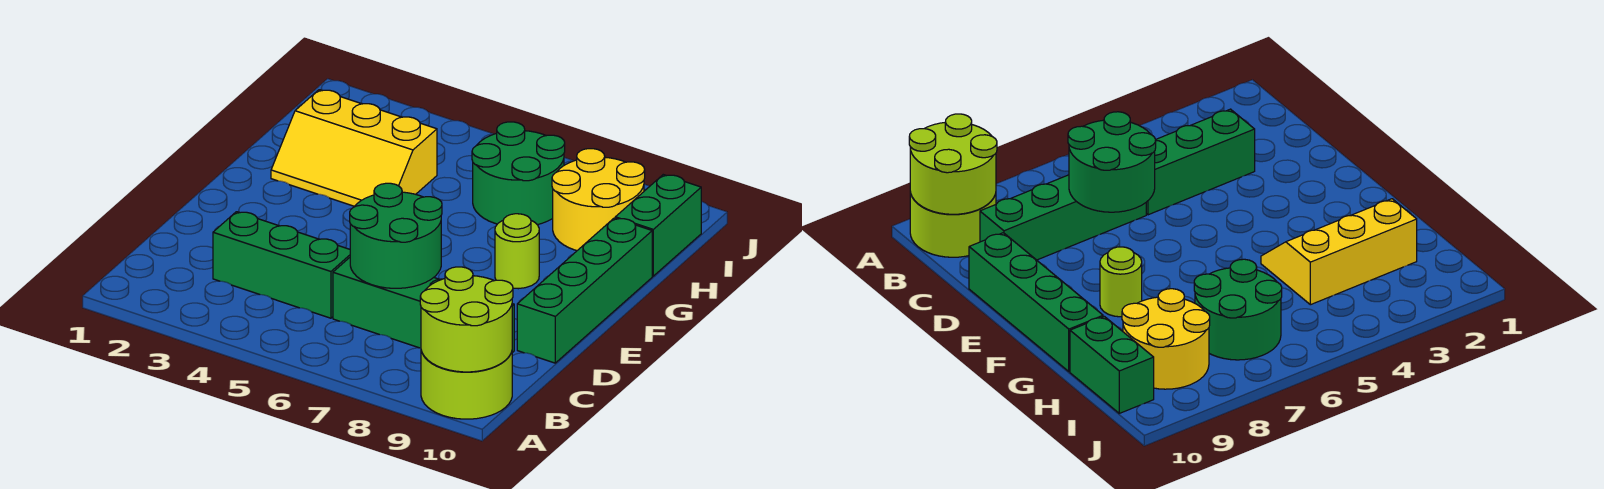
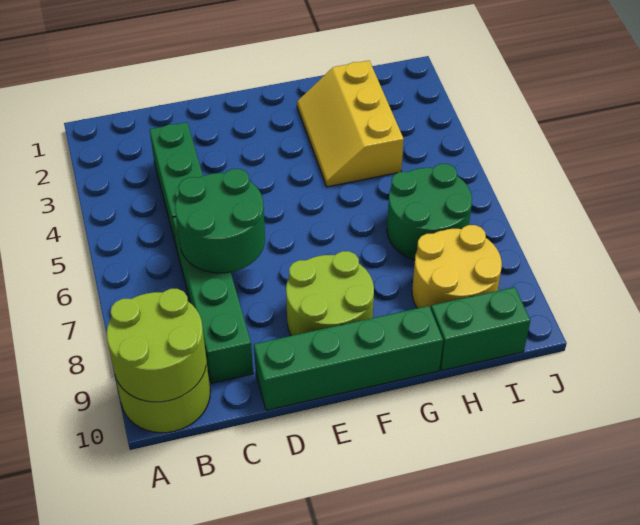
lime round brick F8 level 1 -> lime round brick E8:F9 level 1

